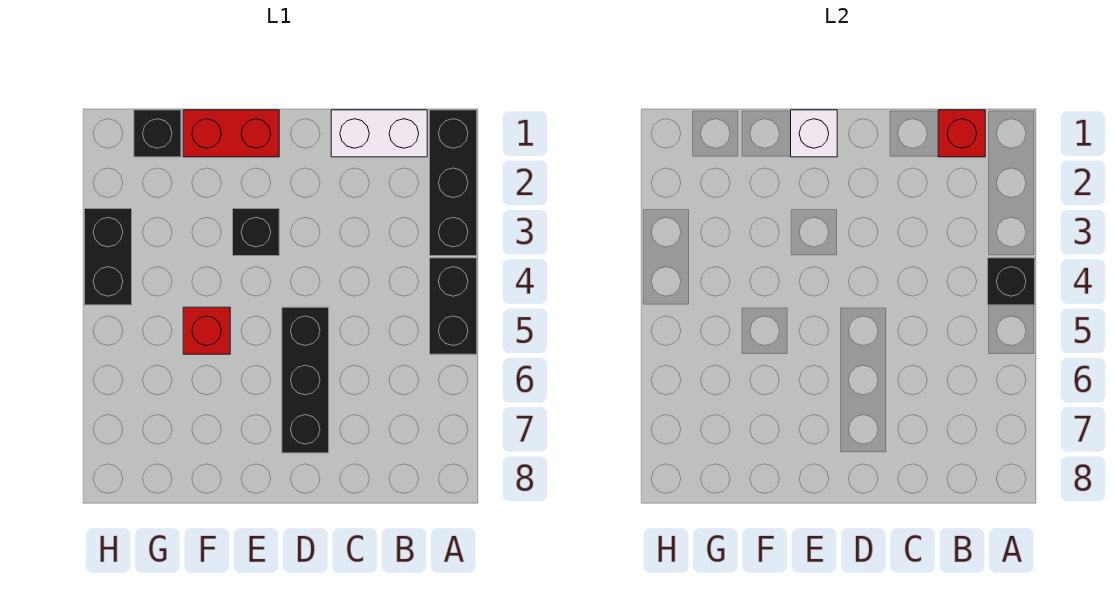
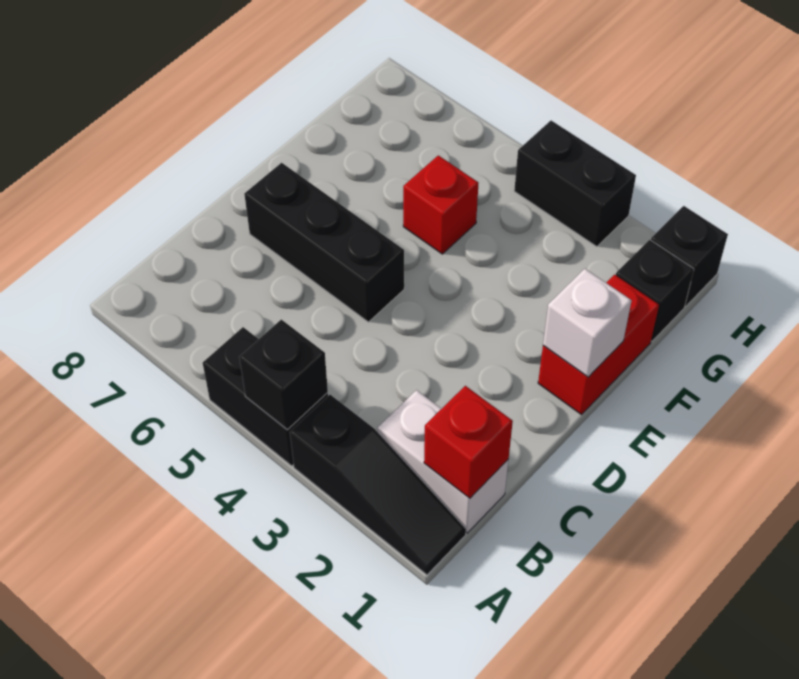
black brick A1:A3 level 1 -> black slope A1:A3 level 1 top 3
white brick B1:C1 level 1 -> white brick B1:B2 level 1
black brick E3 level 1 -> black brick H1 level 1

